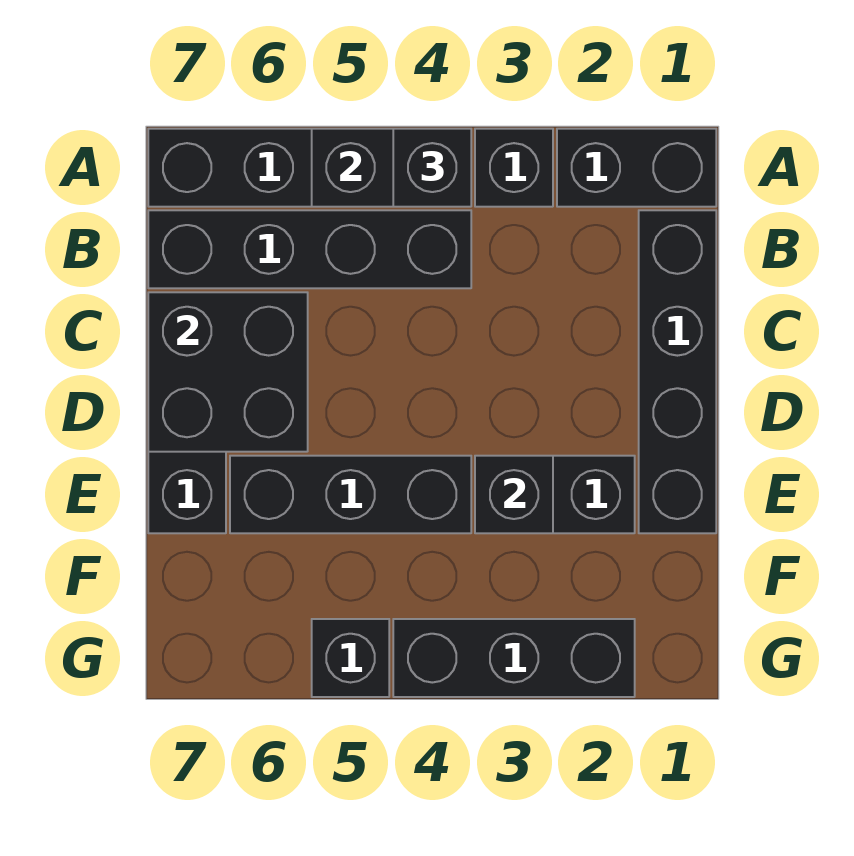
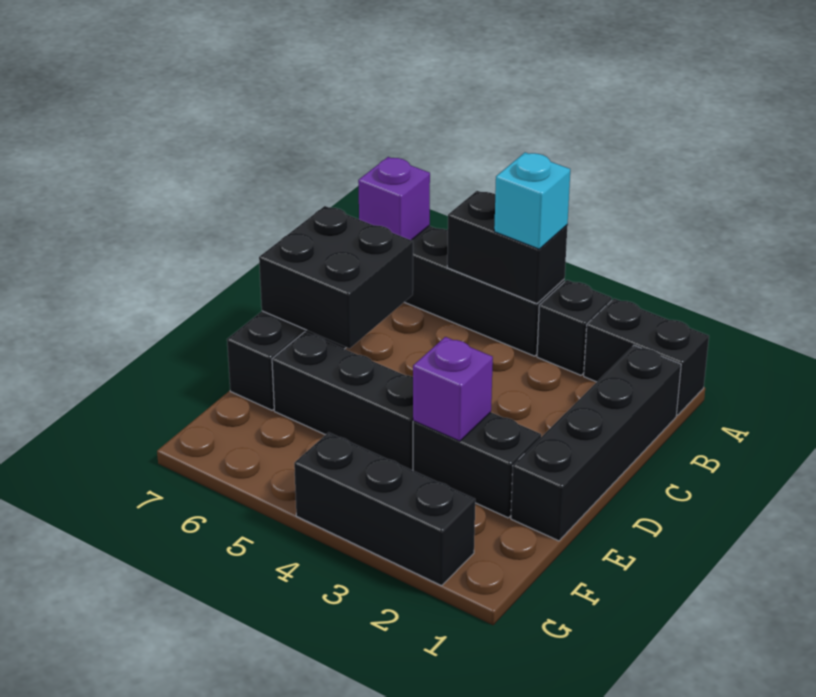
black brick A4 level 3 -> cyan brick A4 level 3
none -> purple brick A7 level 2
black brick B4:B7 level 1 -> none
black brick E3 level 2 -> purple brick E3 level 2
black brick G5 level 1 -> none

